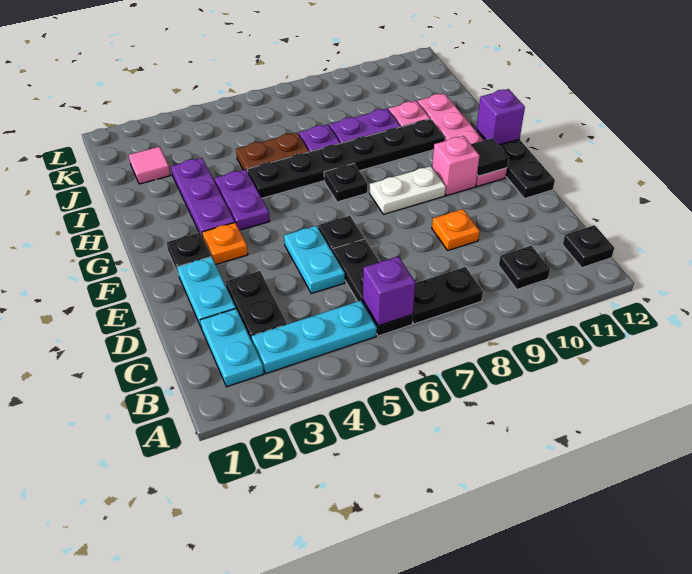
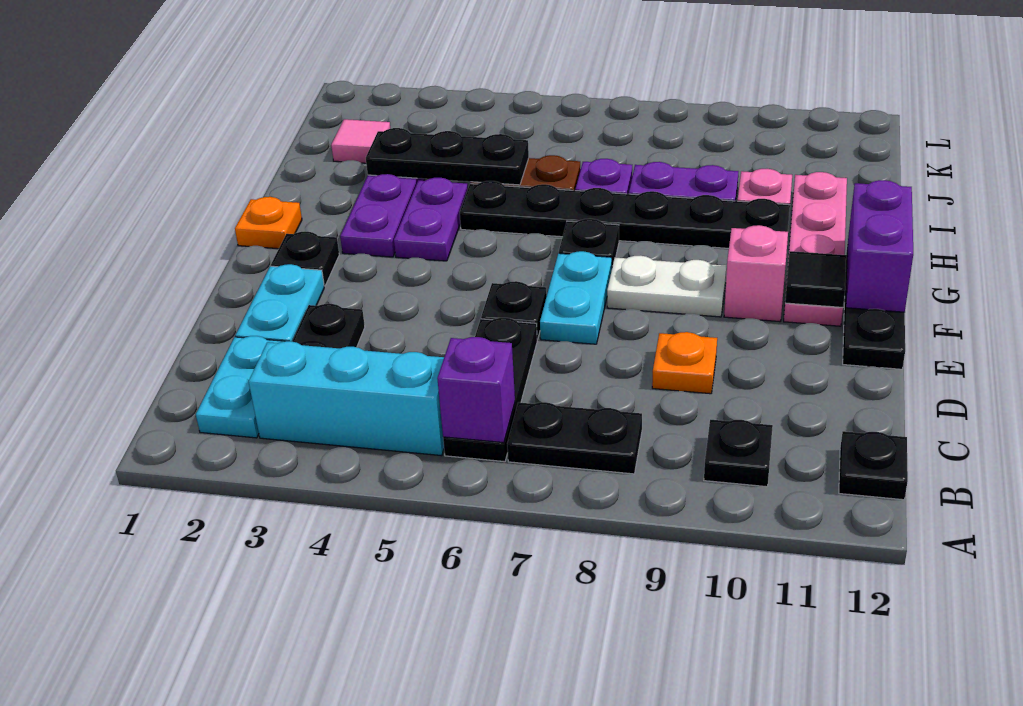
cyan plate B3:B5 level 1 -> cyan brick B3:B5 level 1
cyan plate D5:E5 level 1 -> cyan plate E7:F7 level 1
orange plate F3 level 1 -> orange plate G1 level 1
purple brick G12 level 2 -> purple brick F12:G12 level 2
none -> black plate I3:I5 level 2

